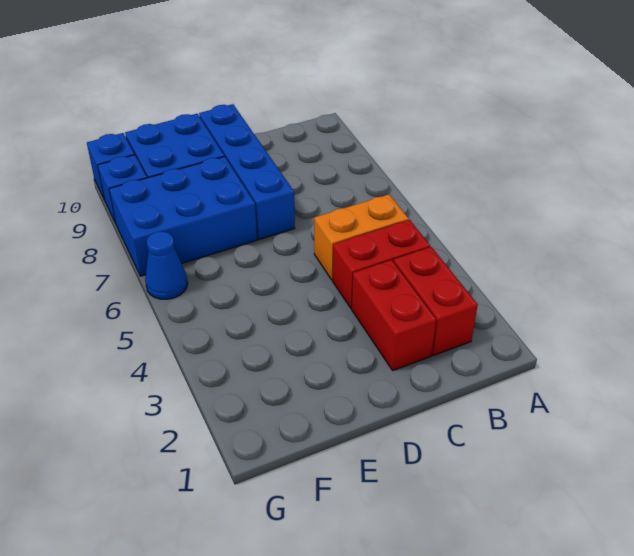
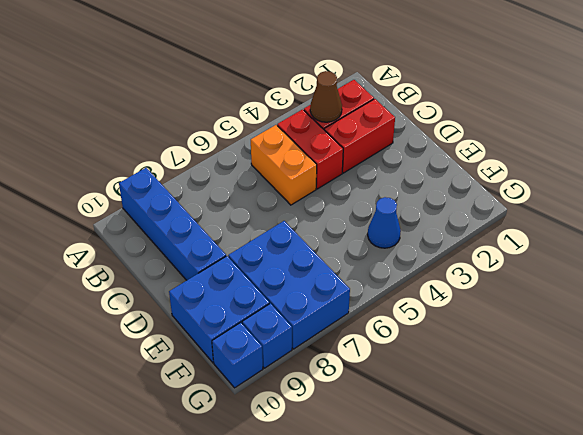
none -> brown cone B3 level 2
blue brick D7:D10 level 1 -> blue brick A9:D9 level 1
blue cone G6 level 1 -> blue cone F4 level 1

